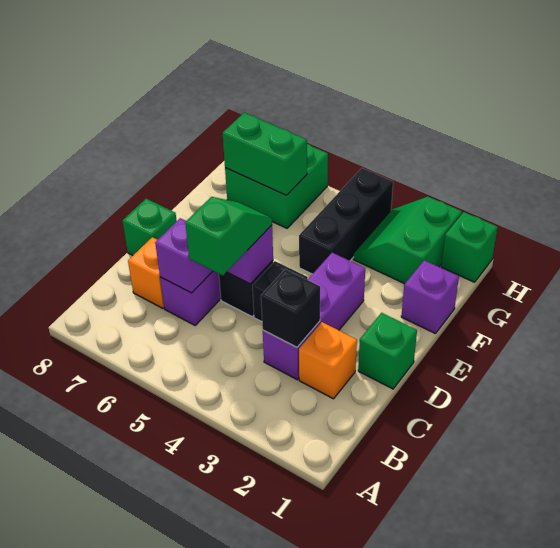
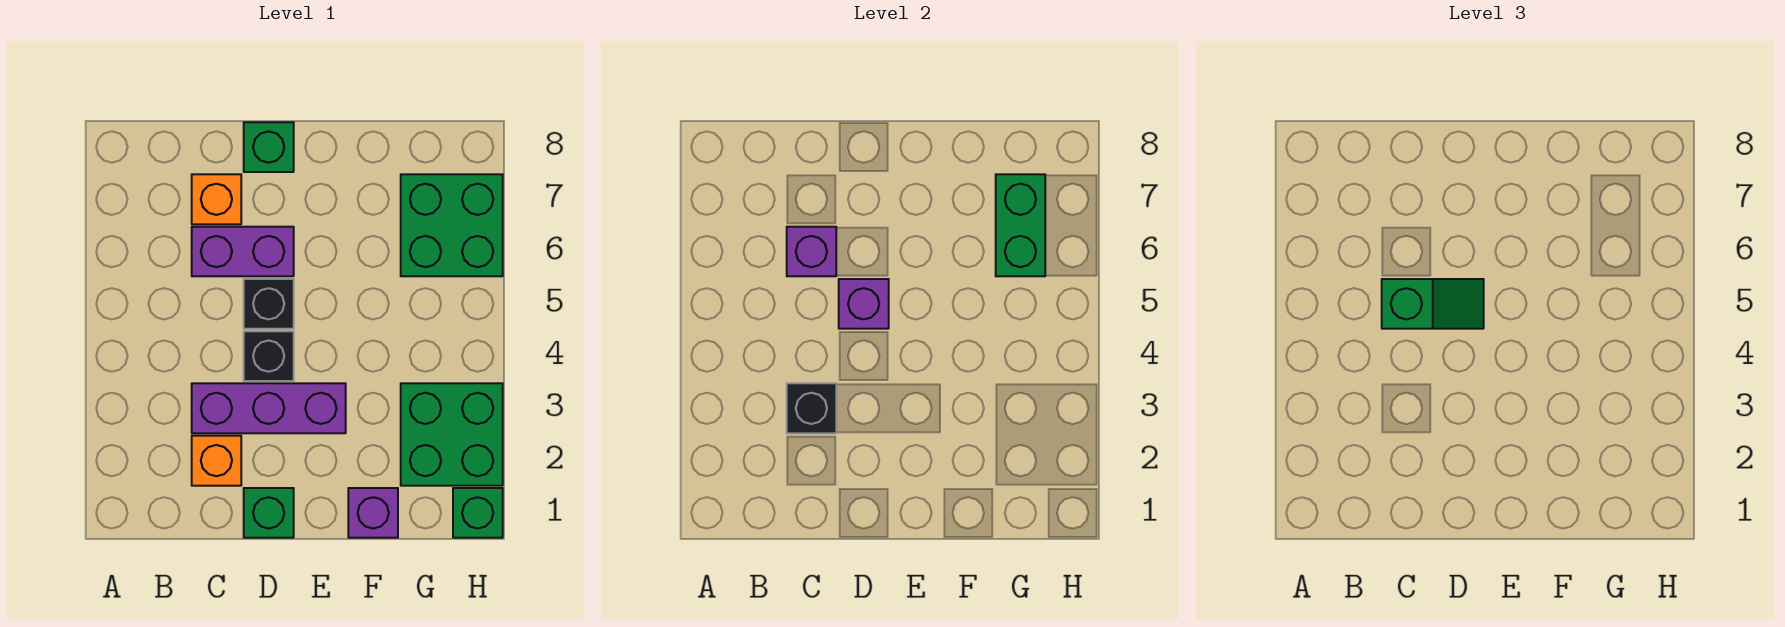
black brick F4:H4 level 1 -> none
green slope G2:H3 level 1 top 2 -> green brick G2:H3 level 1

